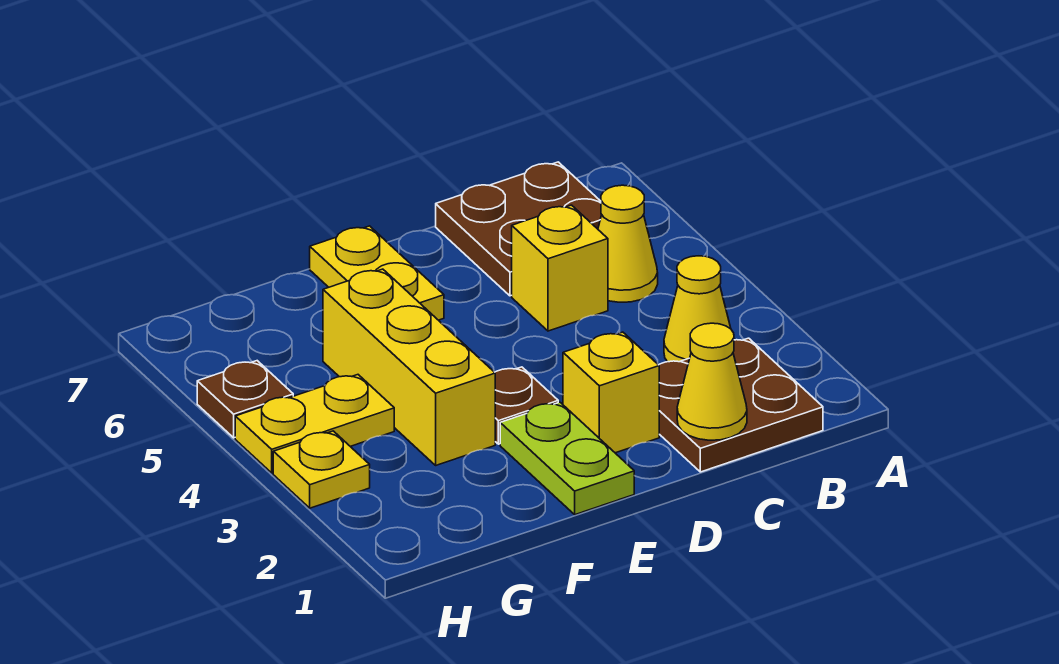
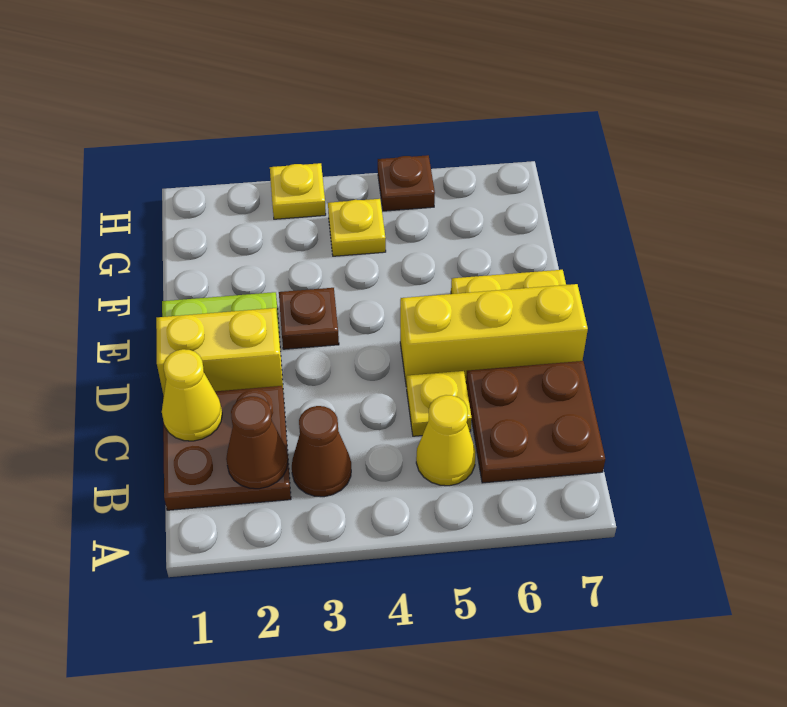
none -> brown cone B2 level 2
yellow cone B3 level 1 -> brown cone B3 level 1
yellow brick C5 level 1 -> yellow plate C5 level 1
yellow brick D2 level 1 -> yellow brick D1:D2 level 1
yellow brick F3:F5 level 1 -> yellow brick D5:D7 level 1
yellow plate G4:H4 level 1 -> yellow plate G4 level 1

